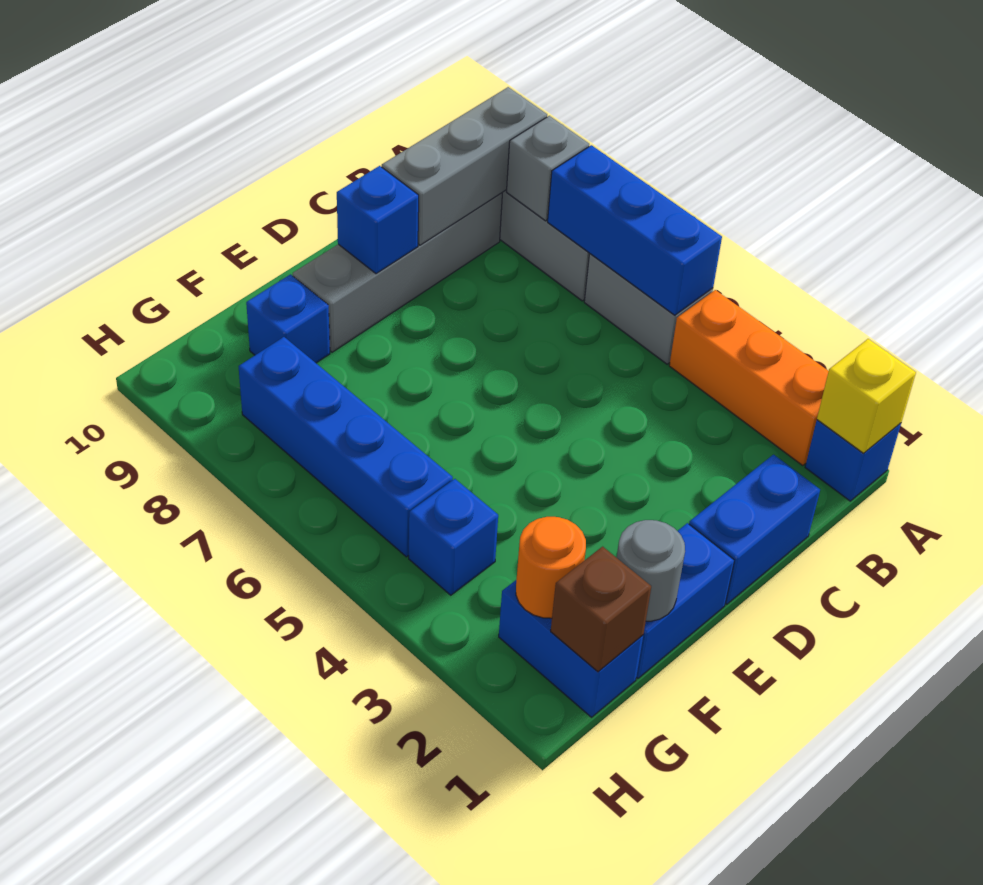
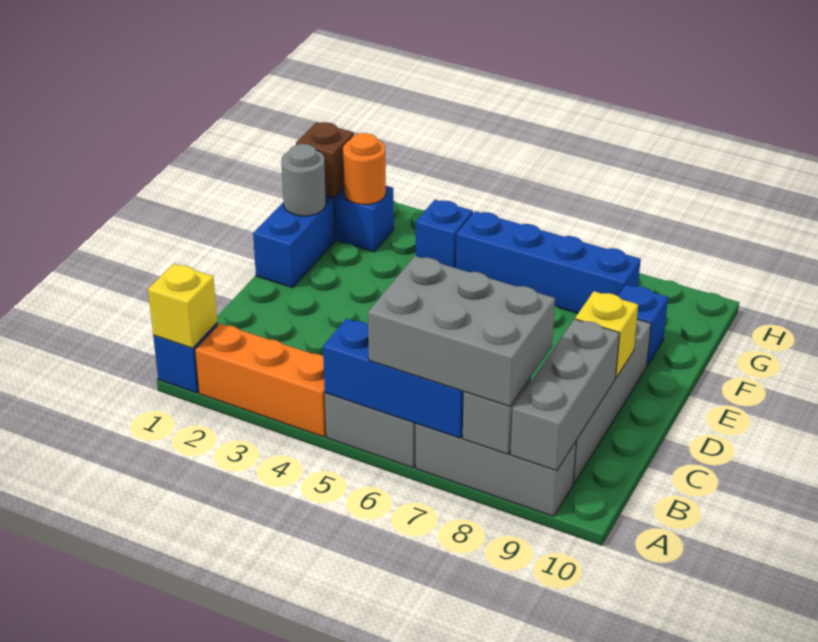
none -> grey brick A6:B8 level 3
blue brick C1:D1 level 1 -> none
blue brick D9 level 2 -> yellow brick D9 level 2

